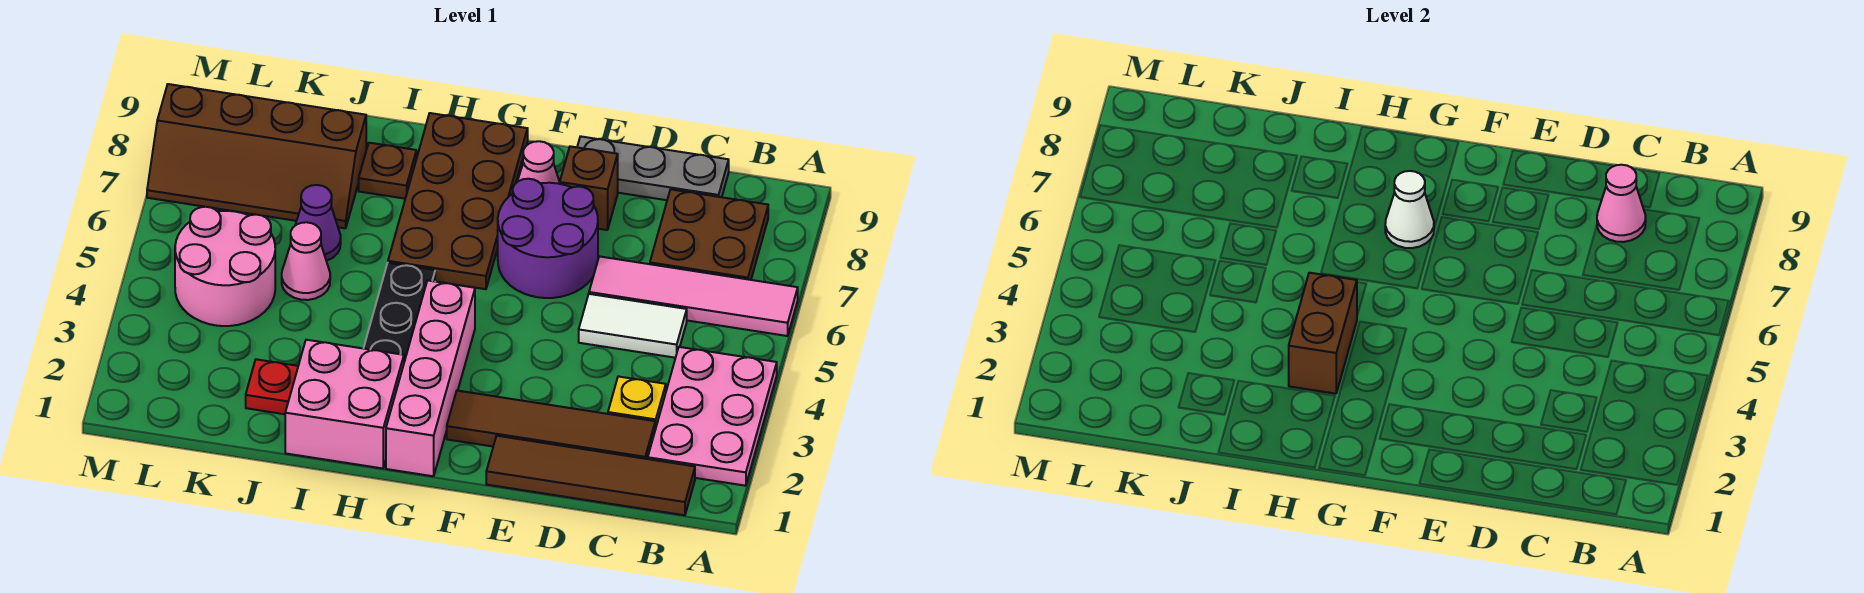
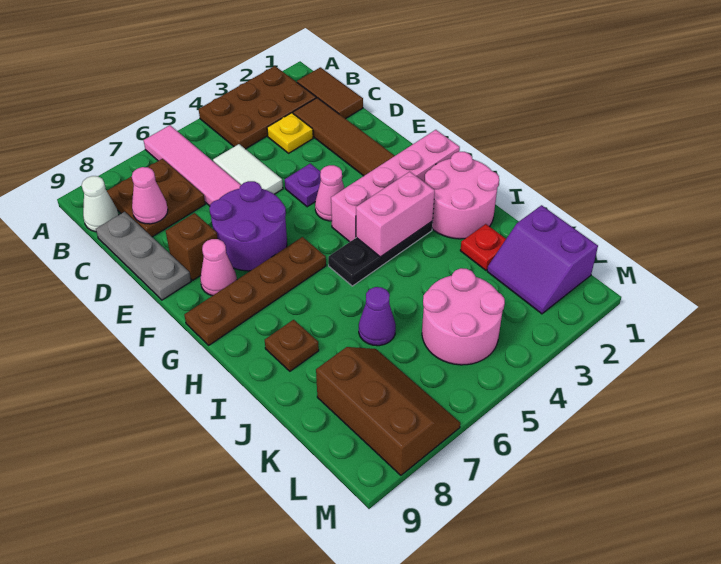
pink plate A2:B4 level 1 -> brown plate A2:B4 level 1
brown tile B1:E1 level 1 -> brown tile B1:C1 level 1
none -> purple plate E4 level 1
brown plate G6:H9 level 1 -> brown plate G6:G9 level 1
white cone G7 level 2 -> white cone B9 level 1
pink brick H1:I2 level 1 -> pink round brick H1:I2 level 1
brown brick H3:H4 level 2 -> pink brick H3:H4 level 2
pink cone J5 level 1 -> pink cone F4 level 1
brown slope J7:M8 level 1 top 8 -> brown slope K7:M8 level 1 top 8
none -> purple slope K1:L2 level 1 top 1

